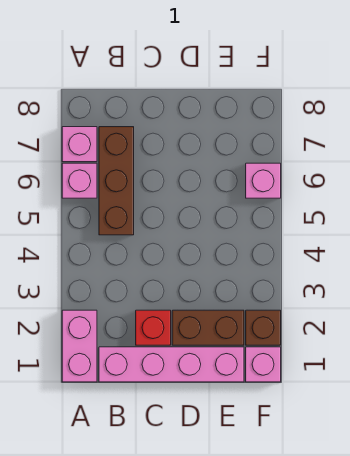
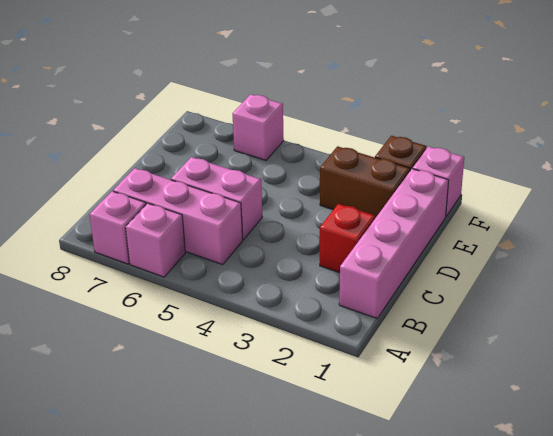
pink brick A1:A2 level 1 -> pink brick C5:C6 level 1
brown brick B5:B7 level 1 -> pink brick B5:B7 level 1
brown brick D2:E2 level 1 -> brown brick E2:E3 level 1

